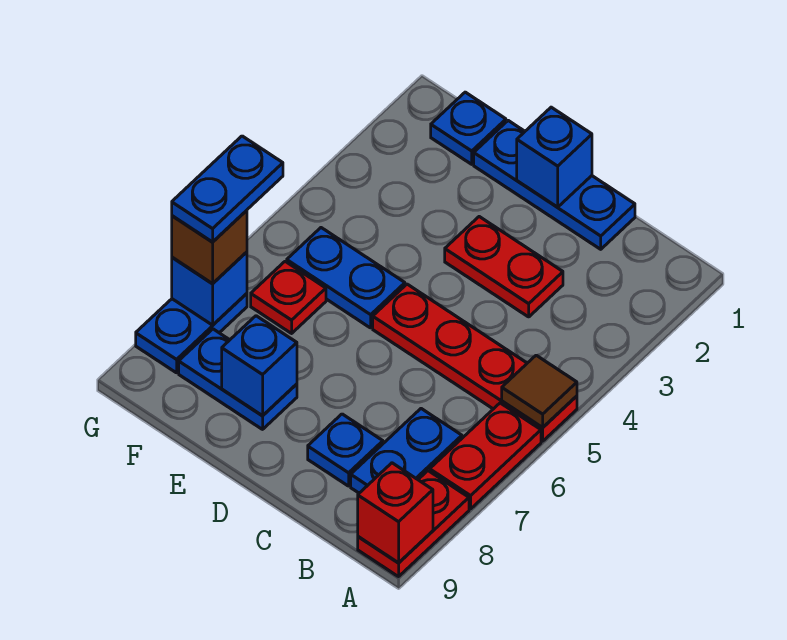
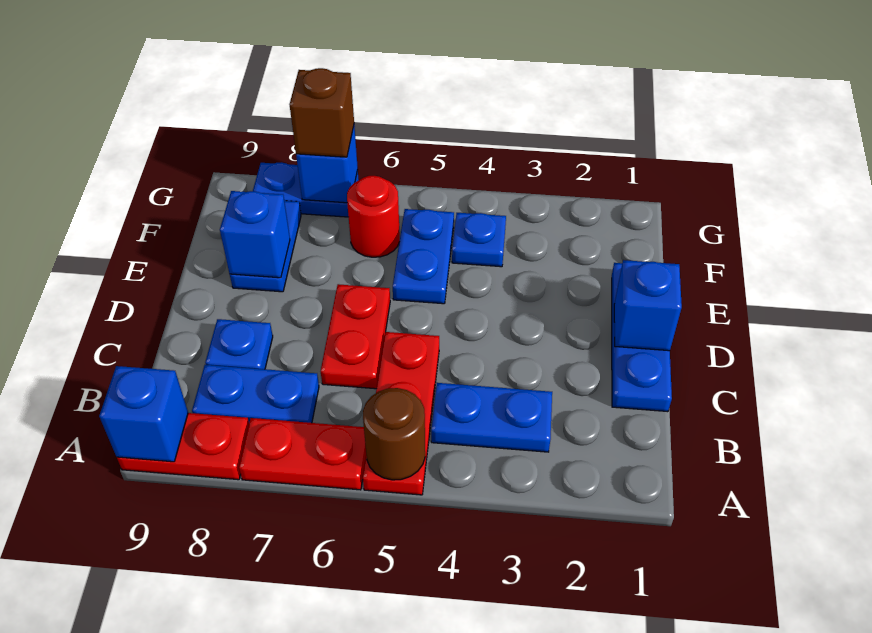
red plate A5:D5 level 1 -> red plate A5:C5 level 1
brown tile A5 level 2 -> brown round brick A5 level 2
red brick A9 level 2 -> blue brick A9 level 2
red plate C3:D3 level 1 -> red plate C6:D6 level 1
blue plate F1 level 1 -> blue plate F4 level 1
red plate F6 level 1 -> red round brick F6 level 1
blue plate G6:G7 level 4 -> blue plate B3:B4 level 1

